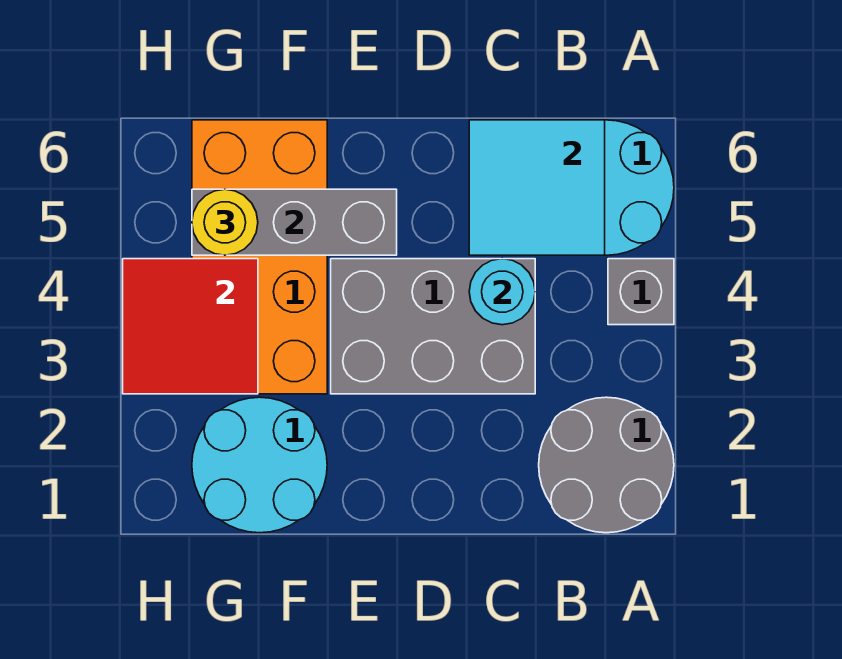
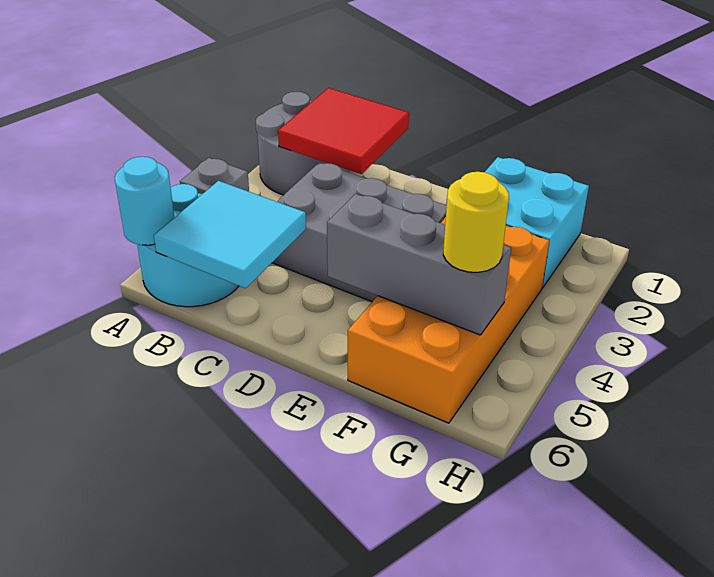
cyan round brick C4 level 2 -> cyan round brick A6 level 2
cyan round brick F1:G2 level 1 -> cyan brick F1:G2 level 1
red tile G3:H4 level 2 -> red tile B1:C2 level 2

